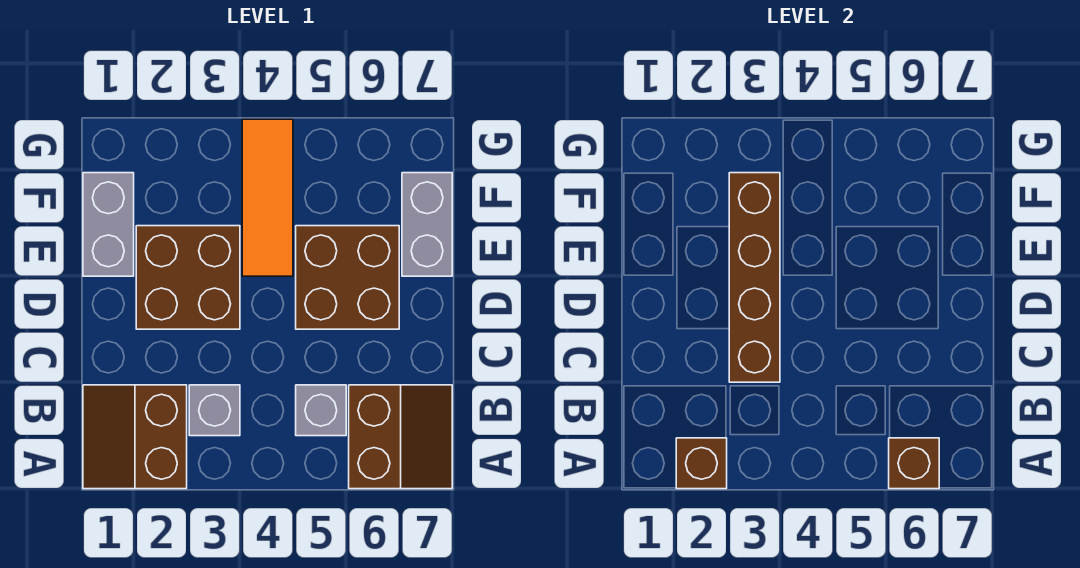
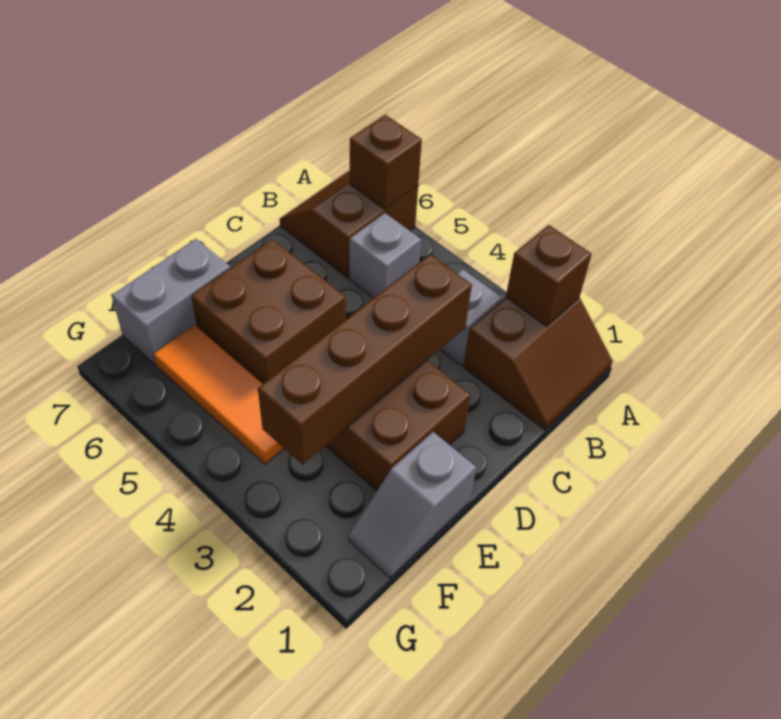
grey brick E1:F1 level 1 -> grey slope E1:F1 level 1 top E
orange tile E4:G4 level 1 -> orange tile F4:F6 level 1

